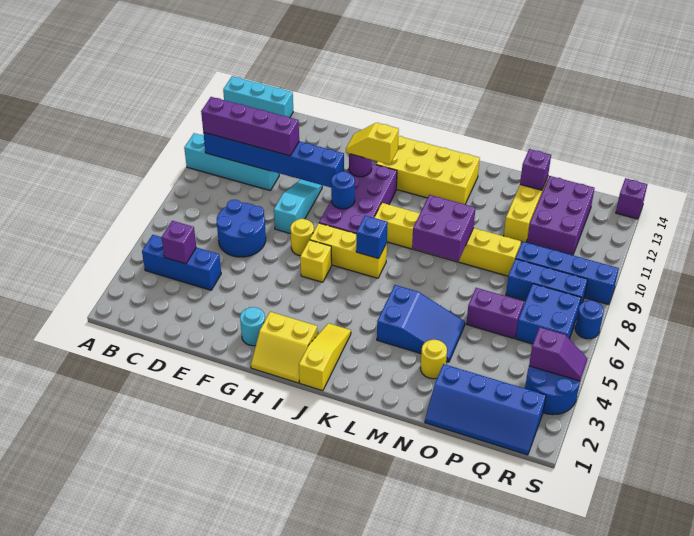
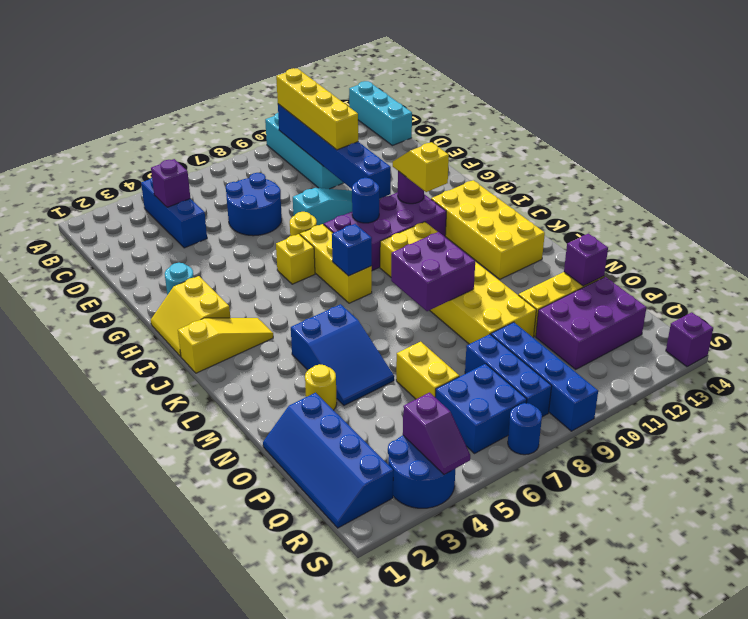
purple brick B10:E10 level 3 -> yellow brick B10:E10 level 3
yellow brick J9:O9 level 1 -> yellow brick J9:O10 level 1
purple brick O6:P6 level 1 -> yellow brick O6:P6 level 1

